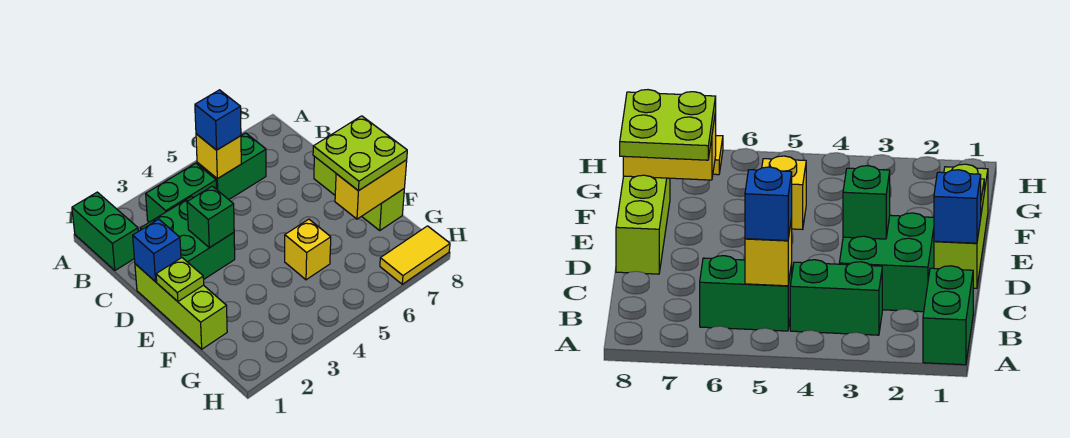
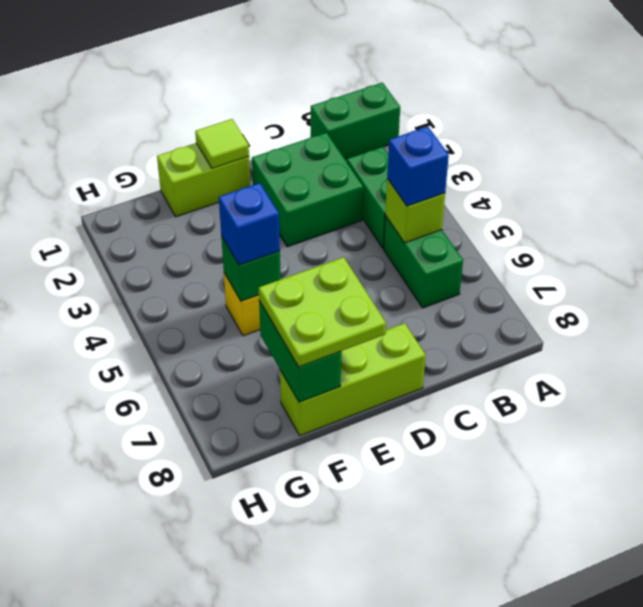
yellow brick B5 level 2 -> lime brick B5 level 2
lime brick D1:F1 level 1 -> lime brick E1:F1 level 1
blue brick D1 level 2 -> blue brick F5 level 3
green brick D3 level 2 -> green brick F5 level 2
lime plate E1 level 2 -> lime tile E1 level 2
yellow brick F7:F8 level 2 -> green brick F7:F8 level 2
yellow tile H7:H8 level 1 -> none

